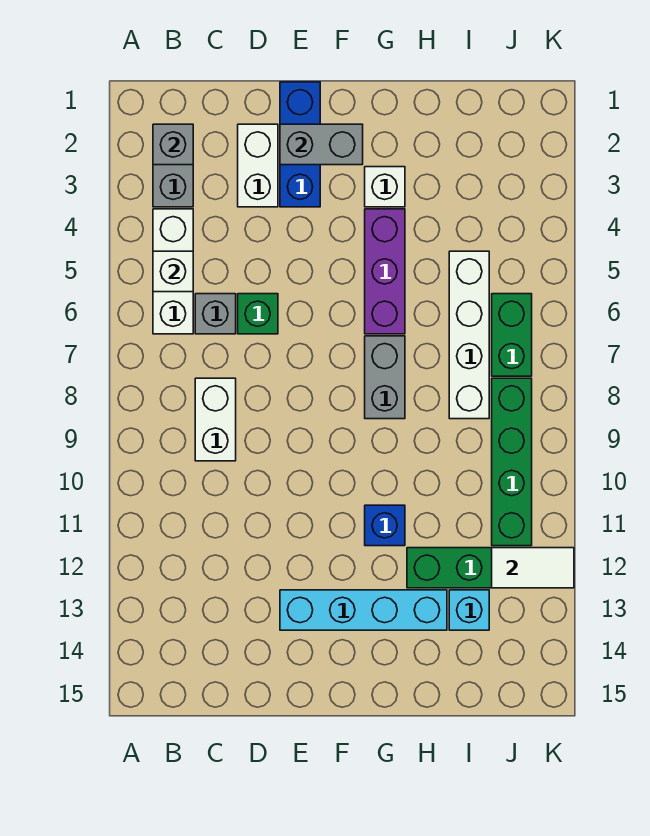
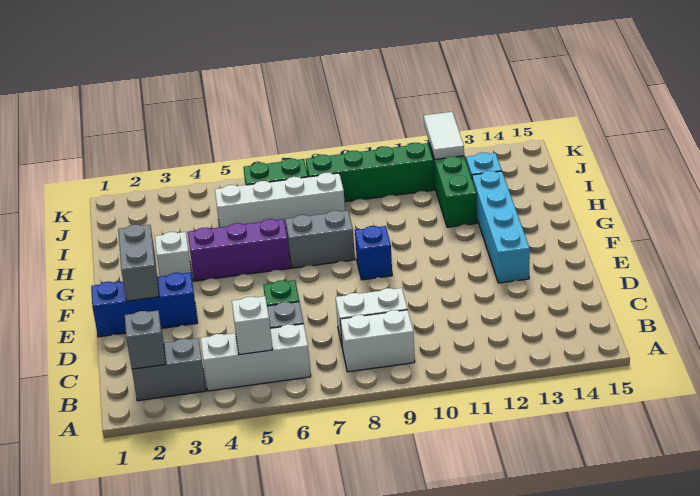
white brick D2:D3 level 1 -> white brick B8:B9 level 1
blue brick G11 level 1 -> blue brick F9 level 1

